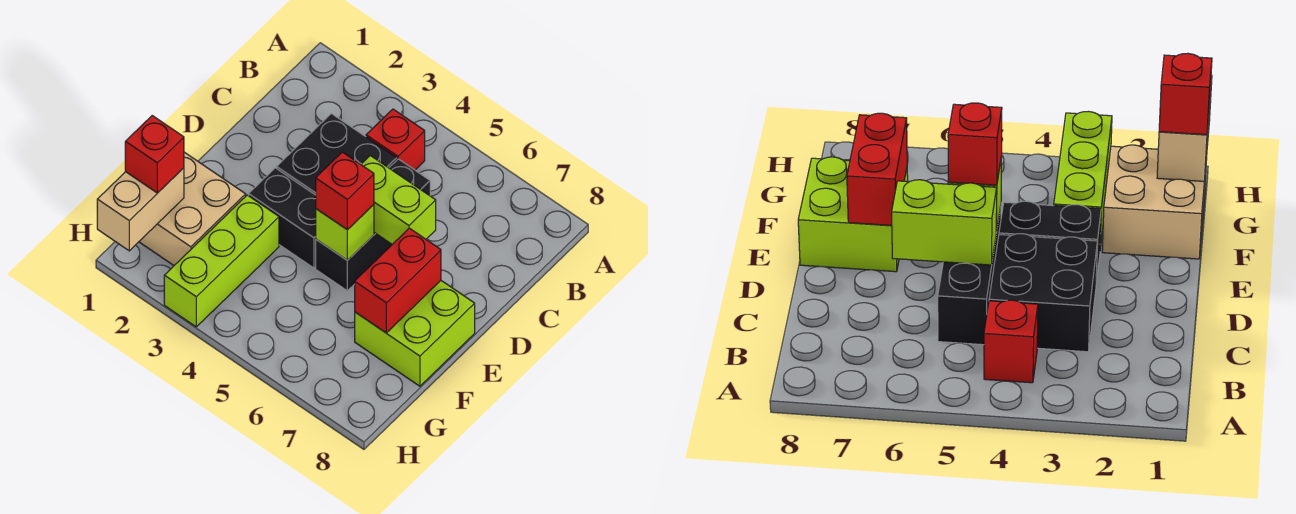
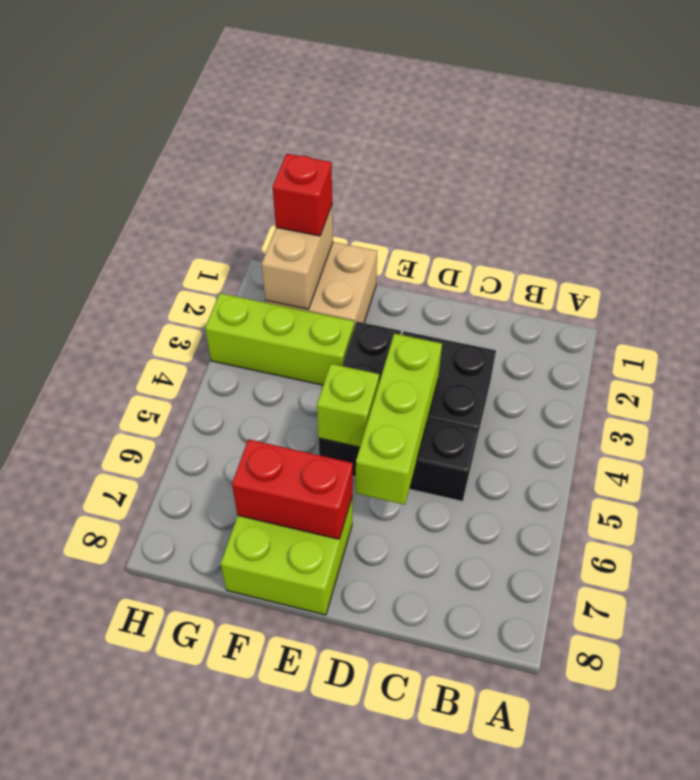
red brick B4 level 1 -> none
lime brick D5:D6 level 2 -> lime brick D4:D6 level 2
red brick E5 level 3 -> none
tan brick G1:H1 level 2 -> tan brick G1:G2 level 2

